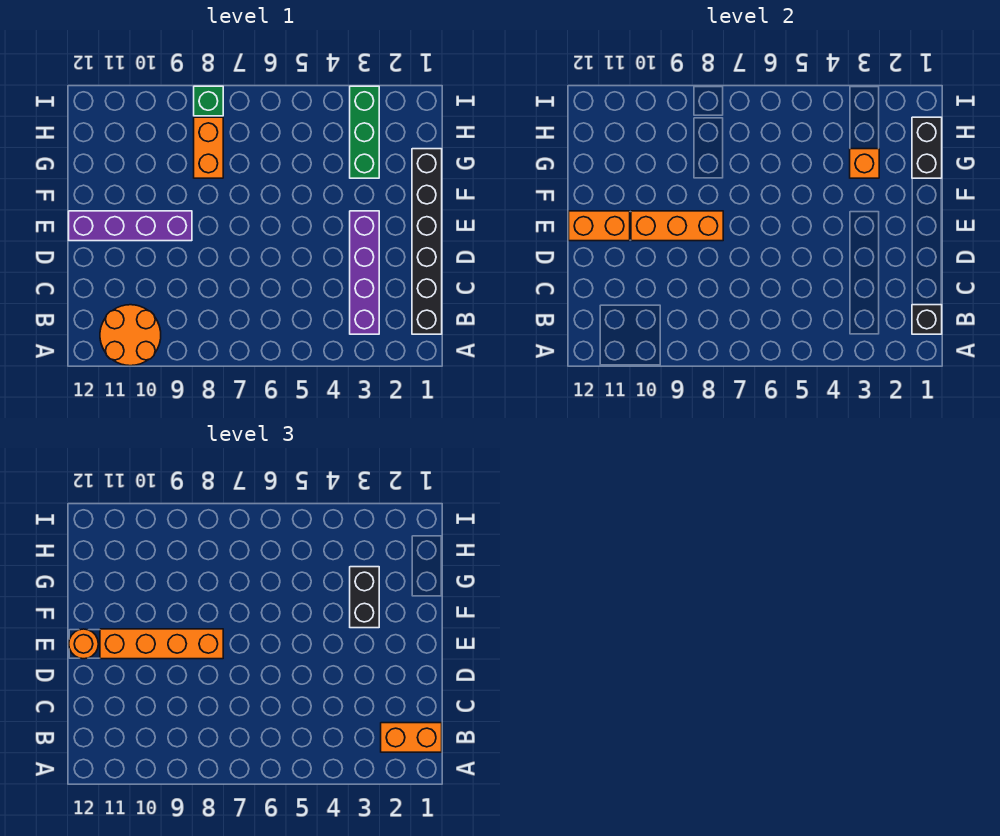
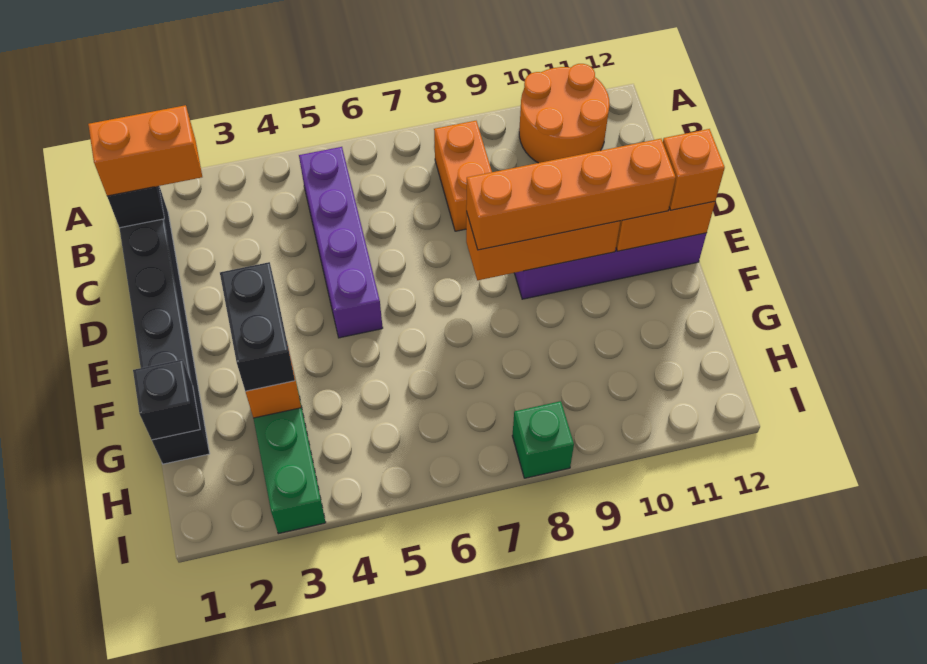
purple brick B3:E3 level 1 -> purple brick B5:E5 level 1
orange round brick E12 level 3 -> orange brick E12 level 3
black brick G1:H1 level 2 -> black brick G1 level 2
orange brick G8:H8 level 1 -> orange brick B8:C8 level 1

